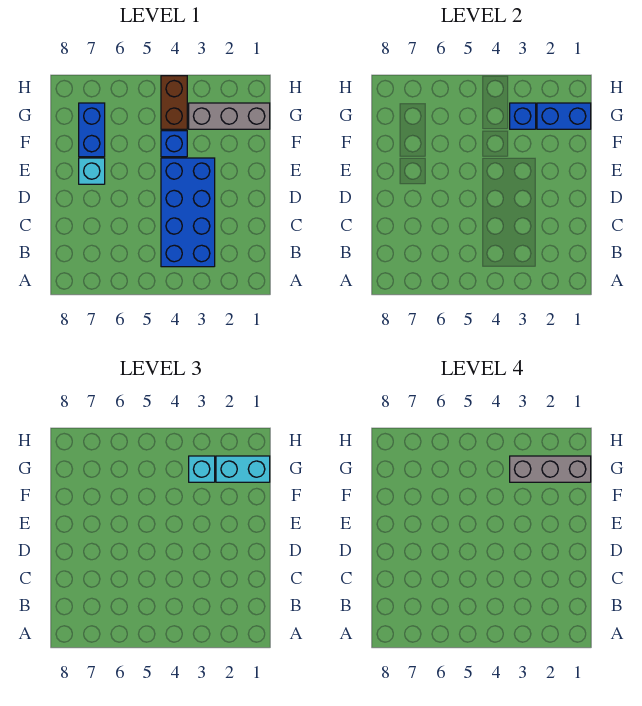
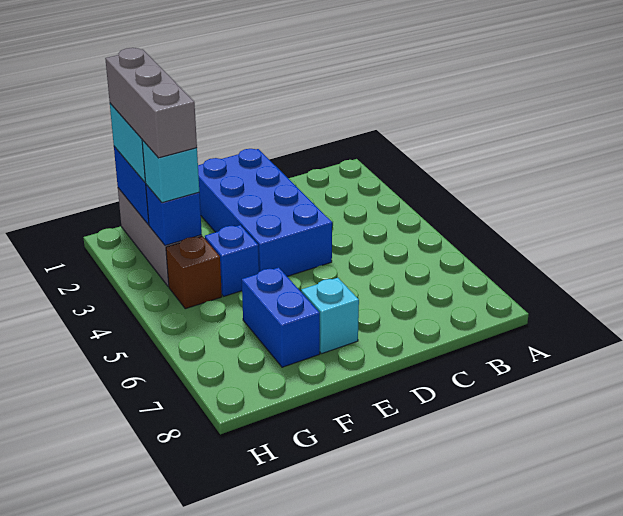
blue brick B3:E4 level 1 -> blue brick D1:E4 level 1
blue brick F7:G7 level 1 -> blue brick F6:F7 level 1
brown brick G4:H4 level 1 -> brown brick G4 level 1

